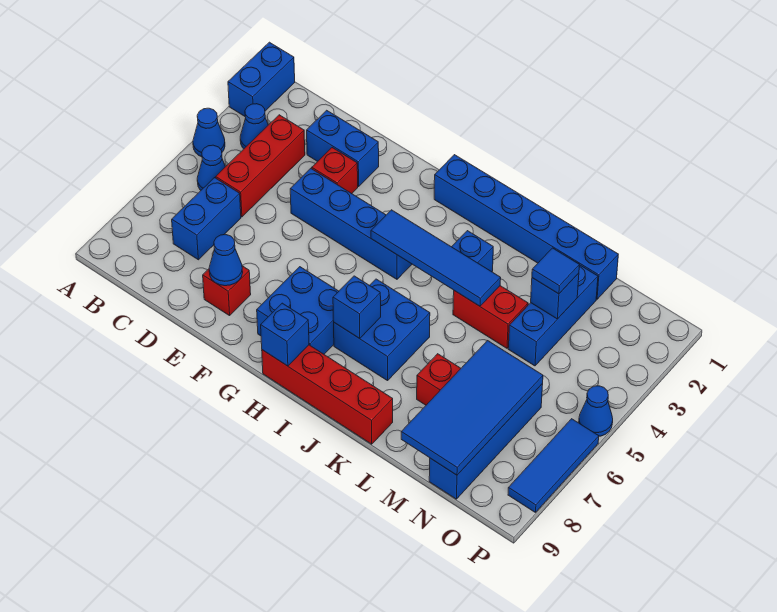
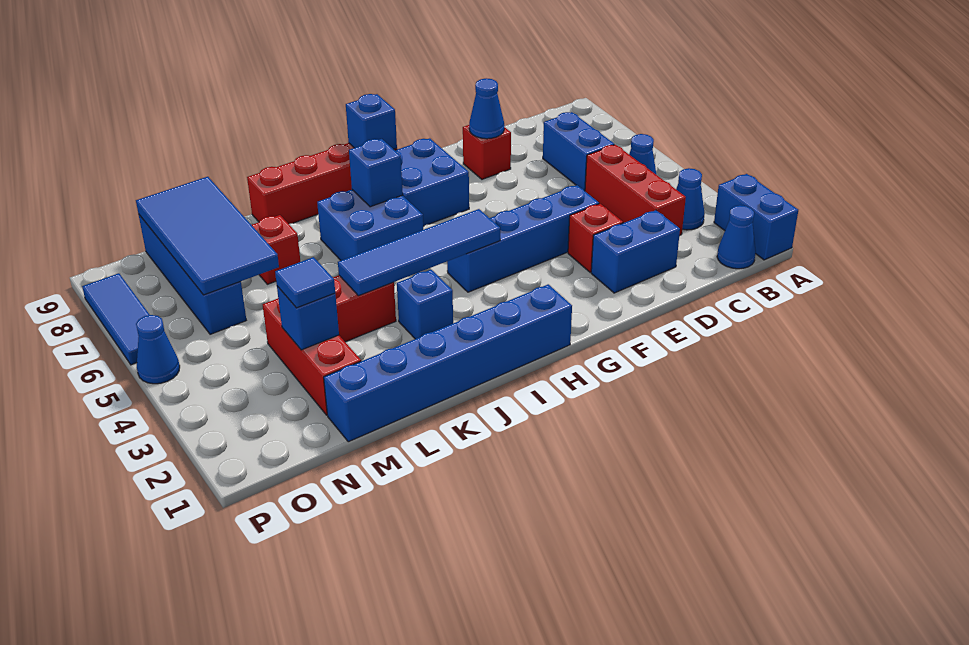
blue cone A4 level 1 -> blue cone B1 level 1
blue brick M2:M4 level 1 -> red brick M2:M4 level 1

